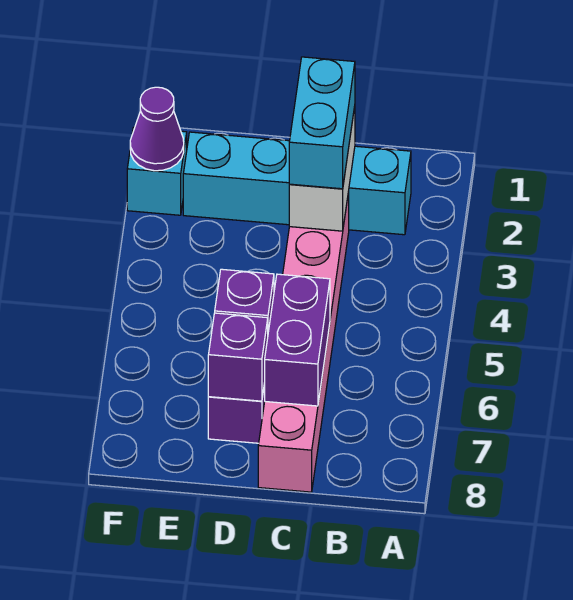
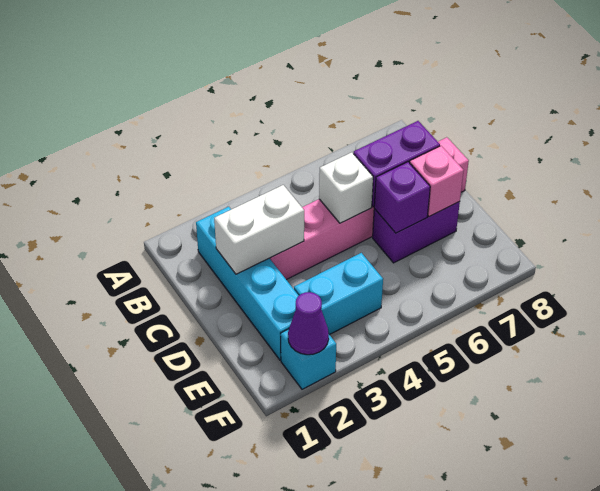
cyan brick C2:C3 level 3 -> cyan brick E3:E4 level 1
none -> white brick C5 level 2
purple brick D7 level 2 -> pink brick D7 level 2

